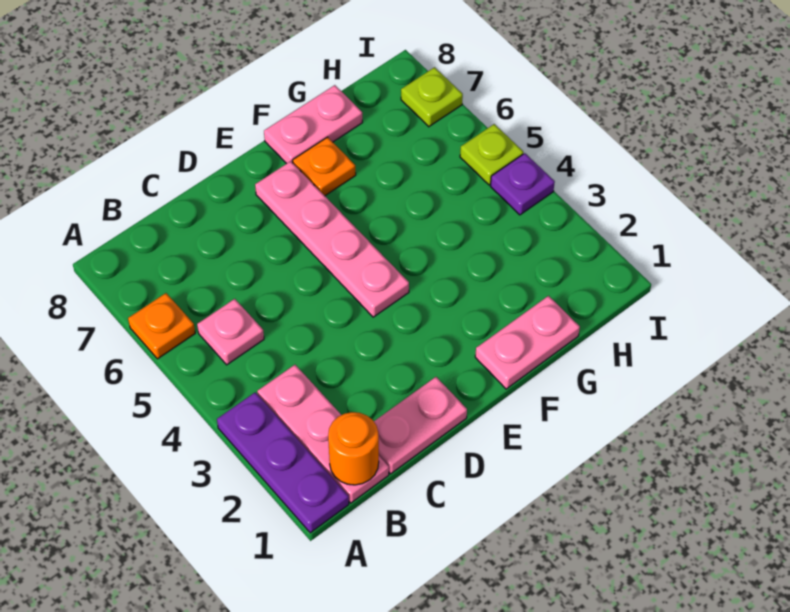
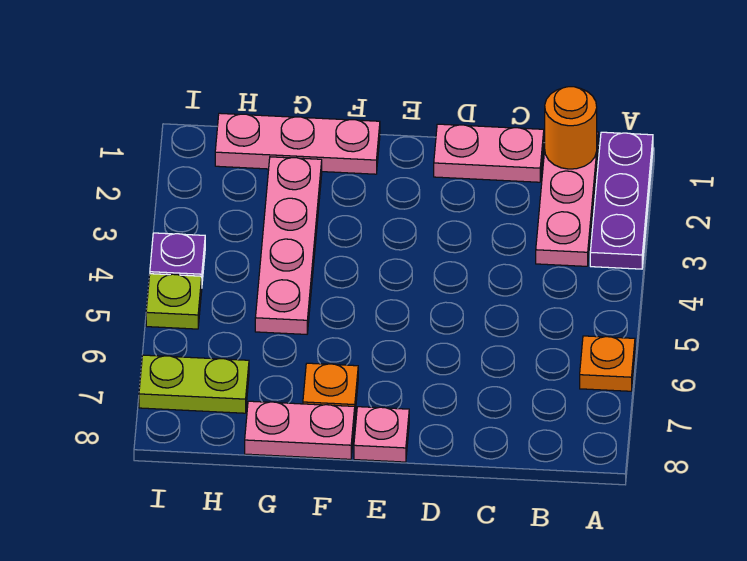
pink plate B5 level 1 -> pink plate E8 level 1
pink plate E4:E7 level 1 -> pink plate G2:G5 level 1
pink plate F1:G1 level 1 -> pink plate F1:H1 level 1
lime plate I7 level 1 -> lime plate H7:I7 level 1

